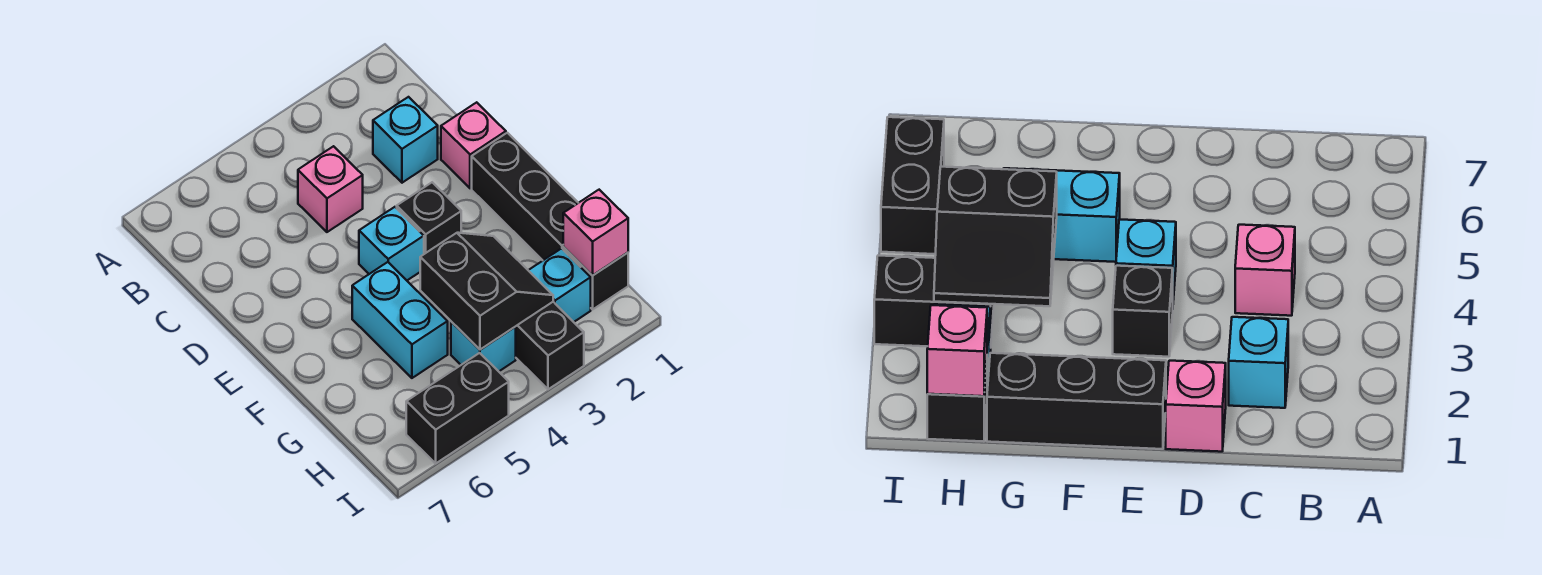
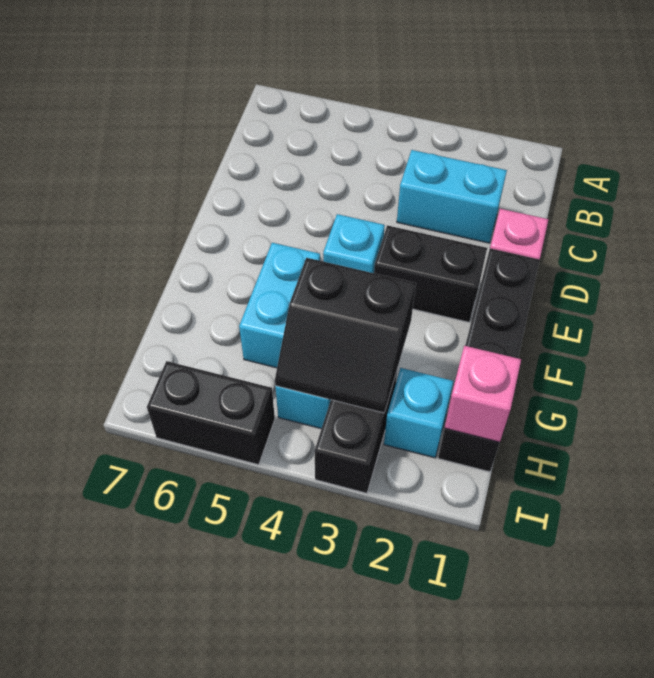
cyan brick C2 level 1 -> cyan brick C2:C3 level 1
pink brick C4 level 1 -> none
black brick E3 level 1 -> black brick E2:E3 level 1
black slope G3:H4 level 2 top 4 -> black slope G3:H4 level 2 top G

